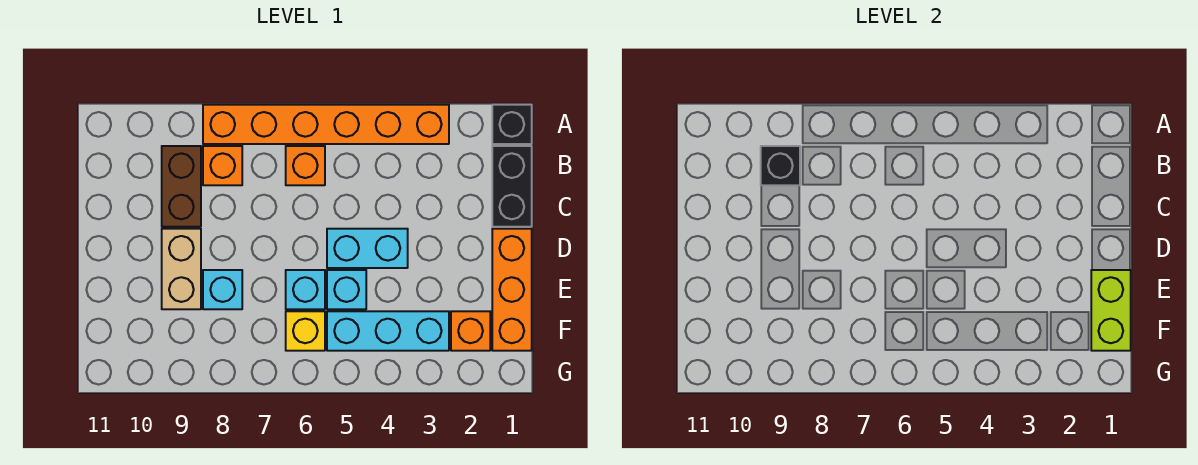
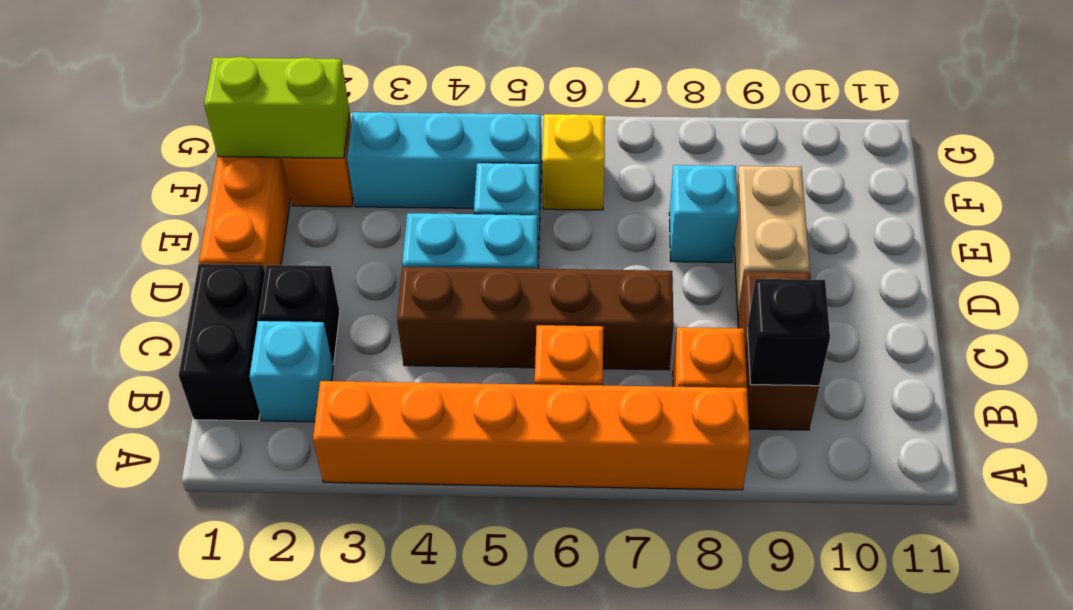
black brick A1 level 1 -> black brick C2 level 1
none -> brown brick C4:C7 level 1
lime brick E1:F1 level 2 -> lime brick F1:F2 level 2
cyan brick E6 level 1 -> cyan brick B2 level 1

